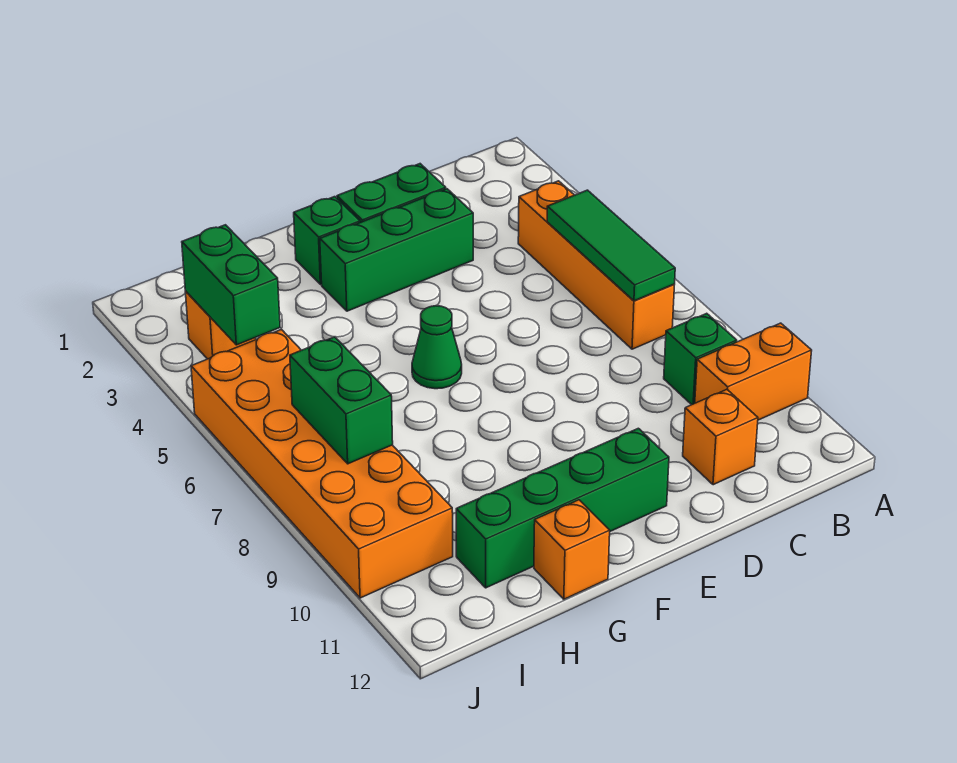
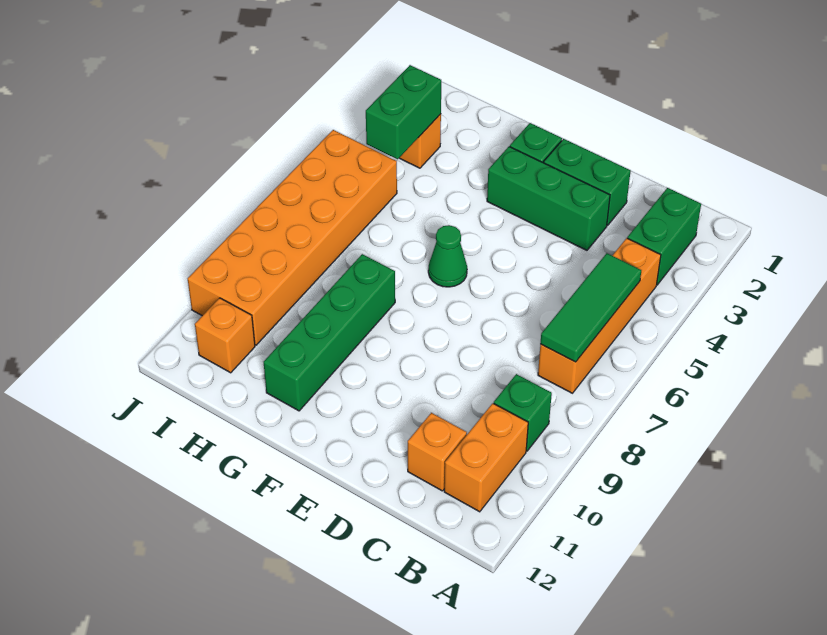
orange brick A10:B10 level 1 -> orange brick B10:B11 level 1
green brick E11:H11 level 1 -> green brick G8:G11 level 1
orange brick G12 level 1 -> orange brick I11 level 1
green brick I7:I8 level 2 -> green brick B2:B3 level 1

